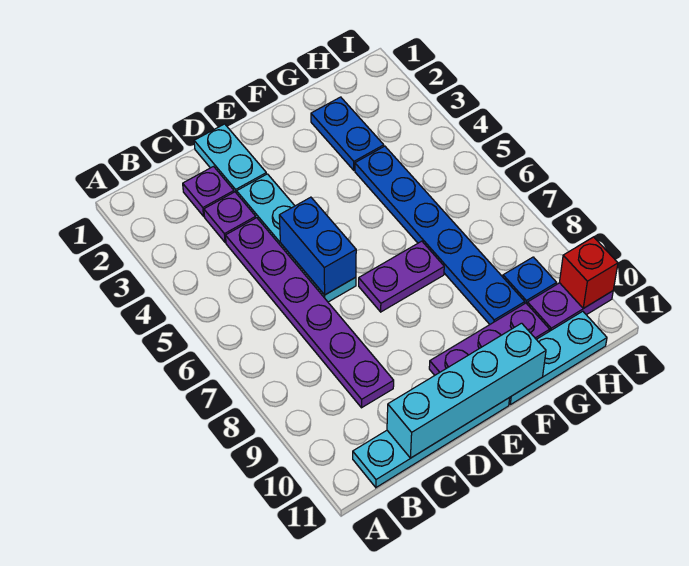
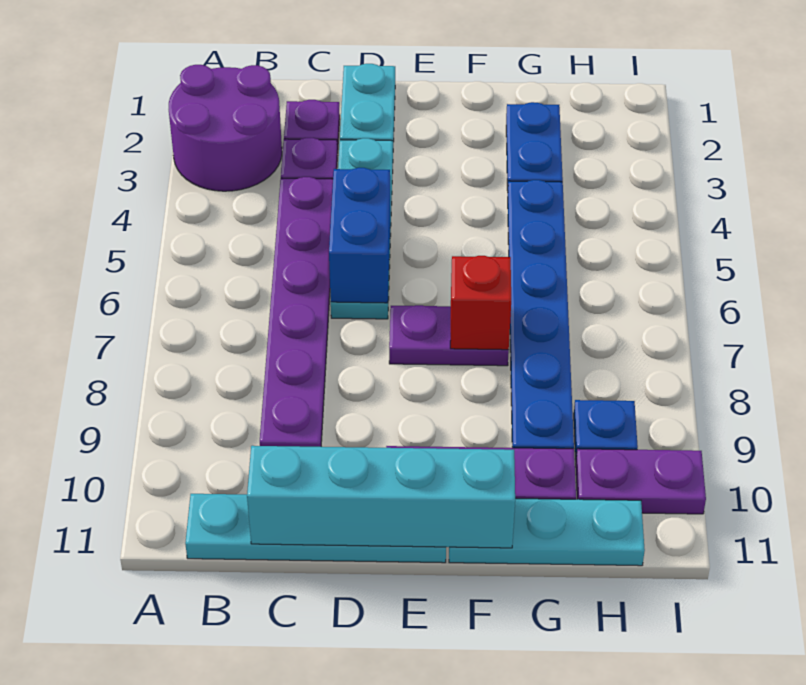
none -> purple round brick A2:B3 level 1
red brick I10 level 2 -> red brick F7 level 2

